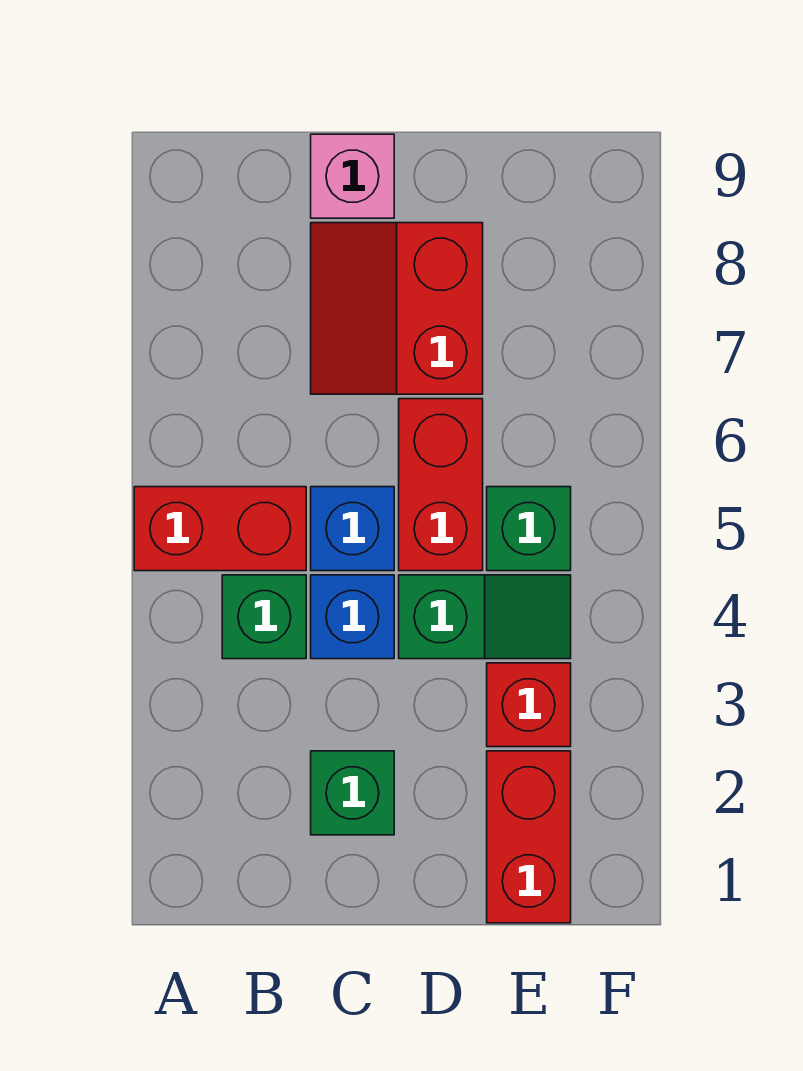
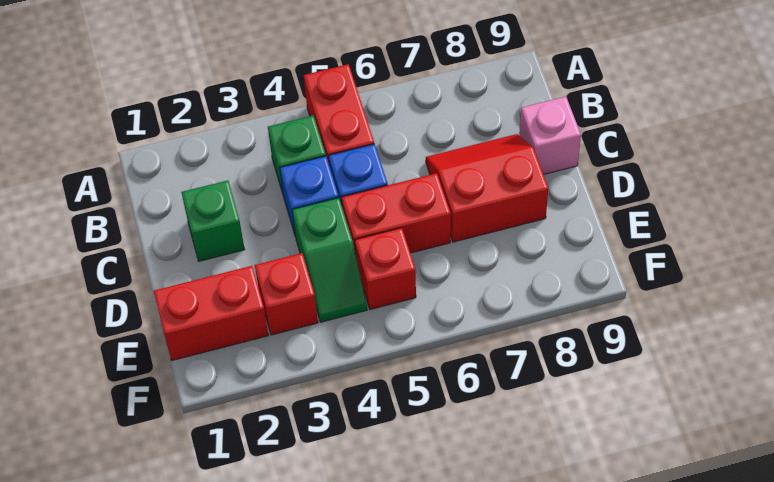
green brick E5 level 1 -> red brick E5 level 1

